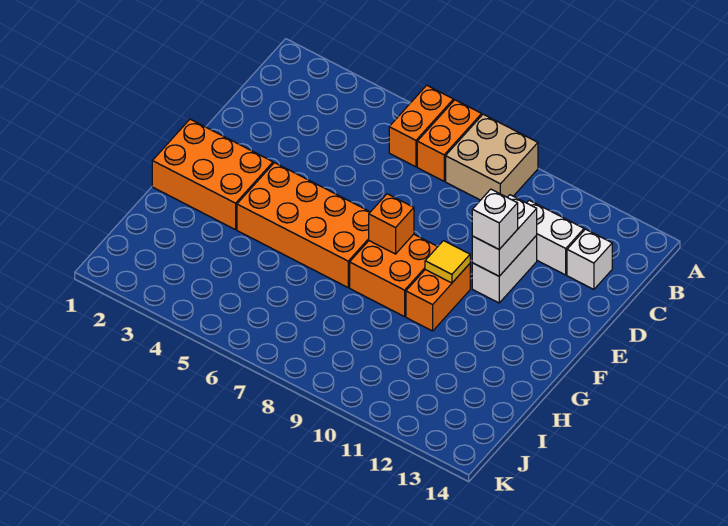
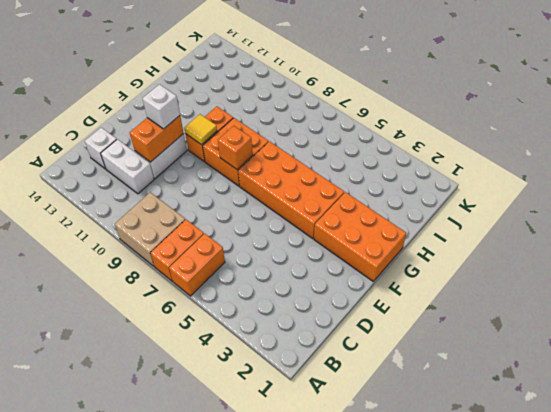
white brick D11:E11 level 2 -> orange brick D11:E11 level 2

